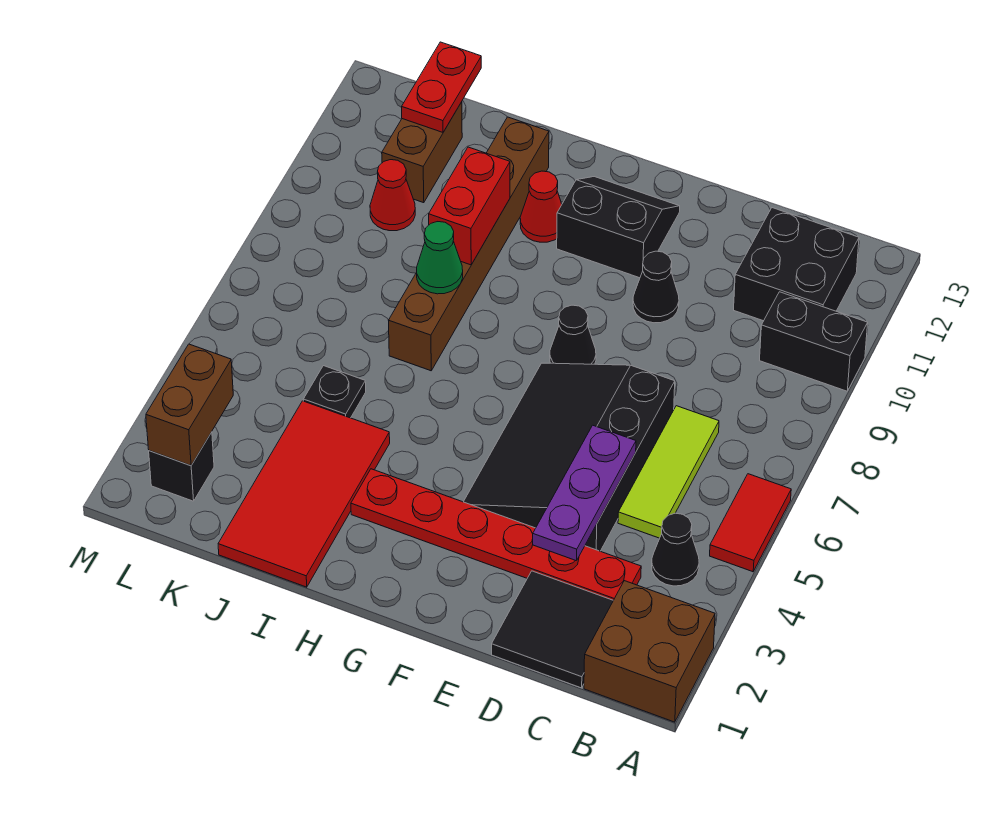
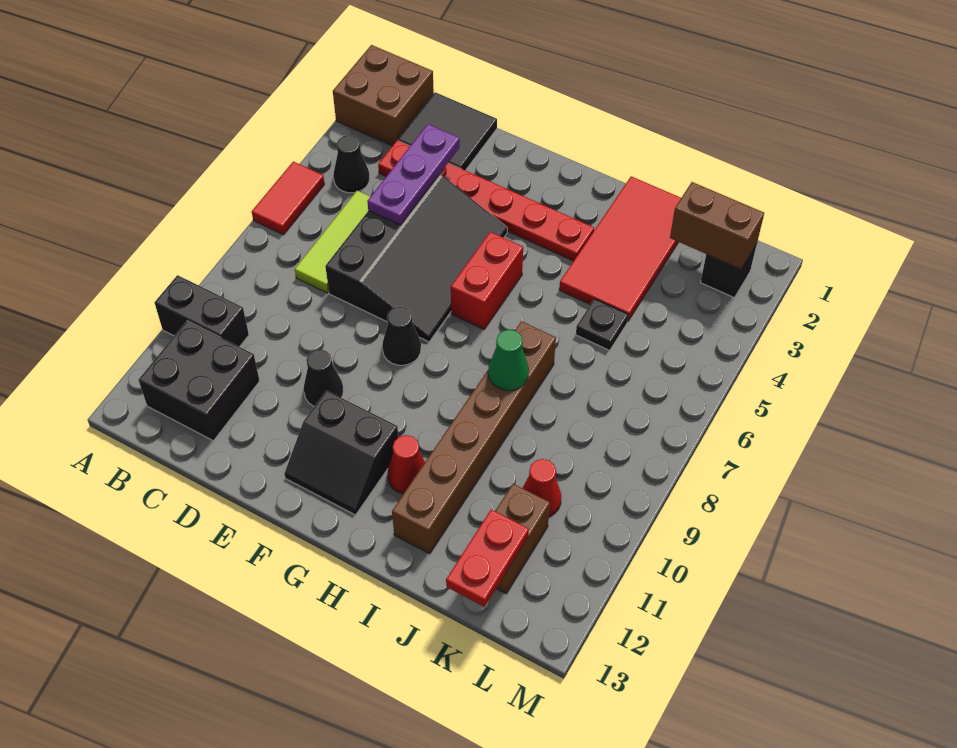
red brick I9:I10 level 2 -> red brick G5:G6 level 1
brown brick L2:L3 level 2 -> brown brick K2:L2 level 2

